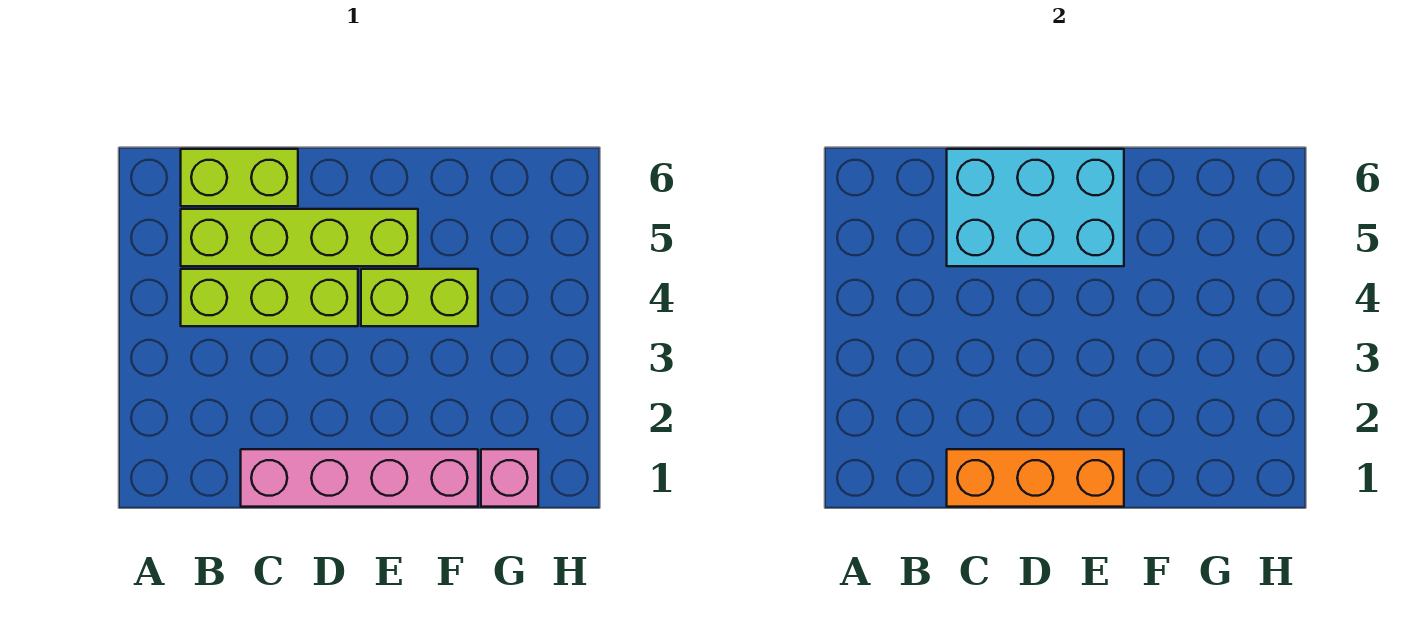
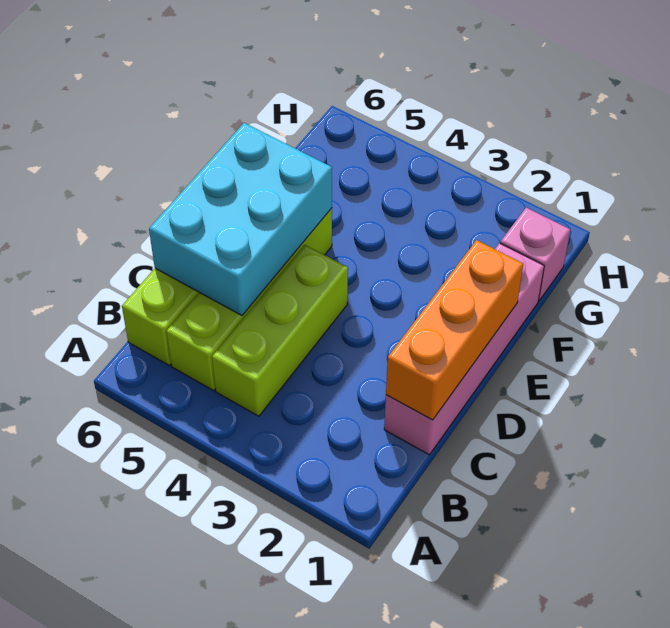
lime brick E4:F4 level 1 -> none

